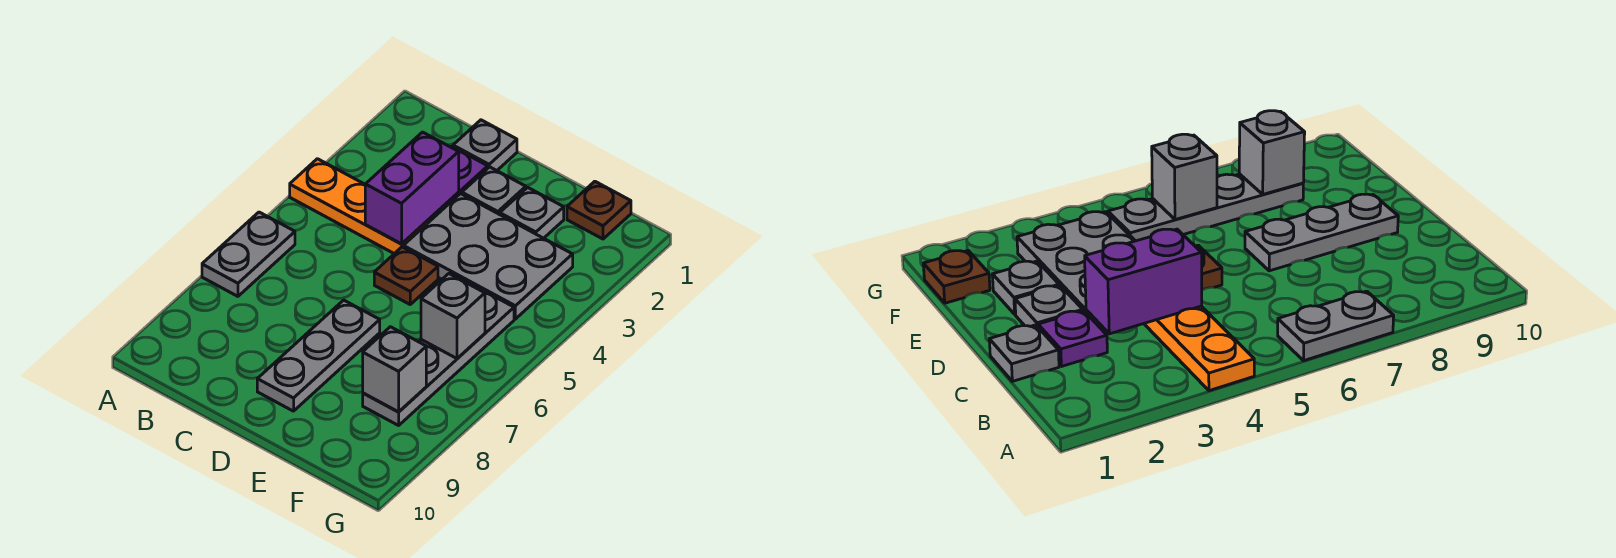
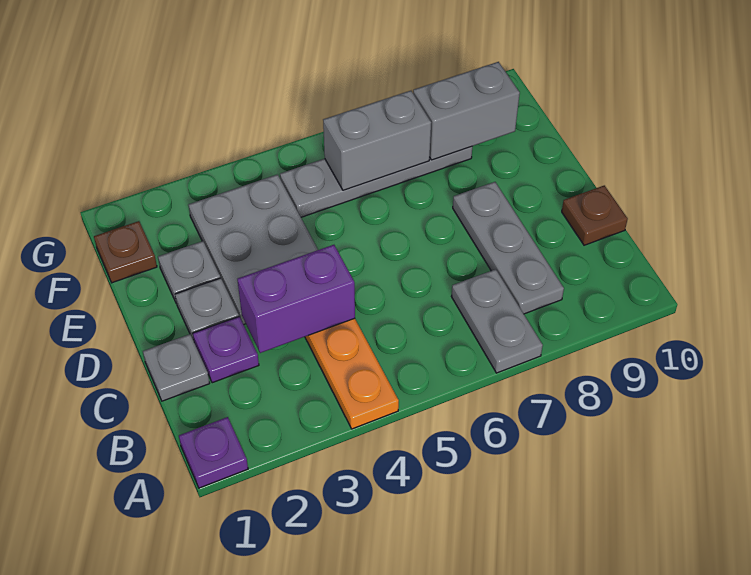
none -> purple plate A1 level 1
grey plate A6:A7 level 1 -> grey plate A7:B7 level 1
brown plate D5 level 1 -> brown plate C10 level 1
grey plate D7:D9 level 1 -> grey plate B8:D8 level 1
grey brick F6 level 2 -> grey brick F6:F7 level 2
grey brick F8 level 2 -> grey brick F8:F9 level 2

